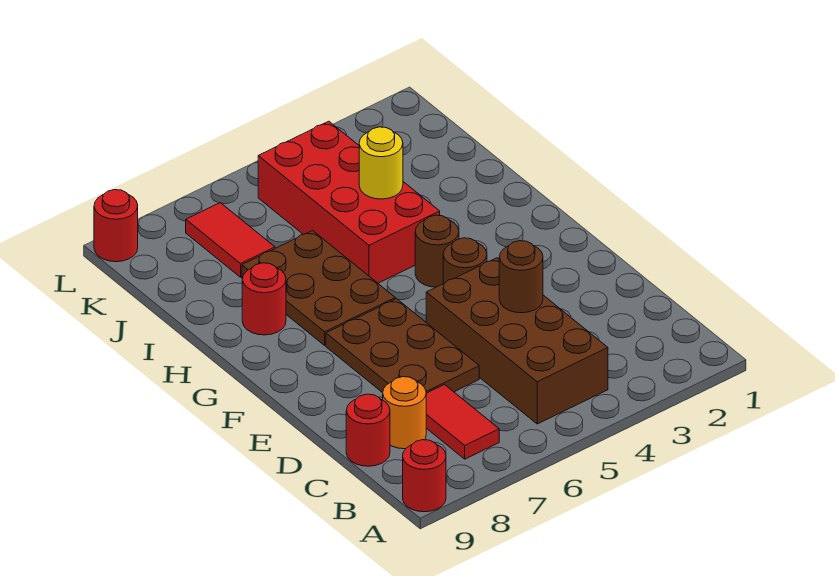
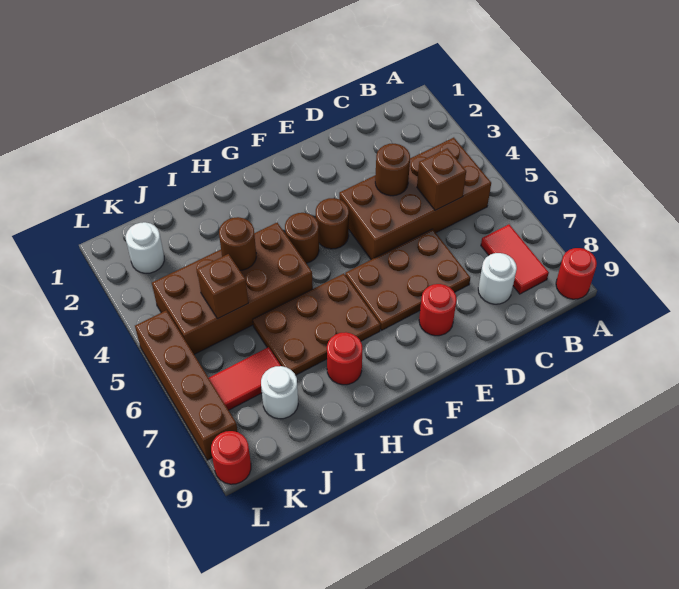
red tile B7:C7 level 1 -> red tile B7:B8 level 1
none -> brown brick C5 level 2
orange round brick C8 level 1 -> white round brick C8 level 1
red round brick C9 level 1 -> red round brick E8 level 1
red brick H4:K5 level 1 -> brown brick H4:K5 level 1
yellow round brick I4 level 2 -> brown round brick I4 level 2
none -> brown brick J5 level 2
none -> white round brick J8 level 1
none -> white round brick K2 level 1
none -> brown brick L5:L8 level 1

